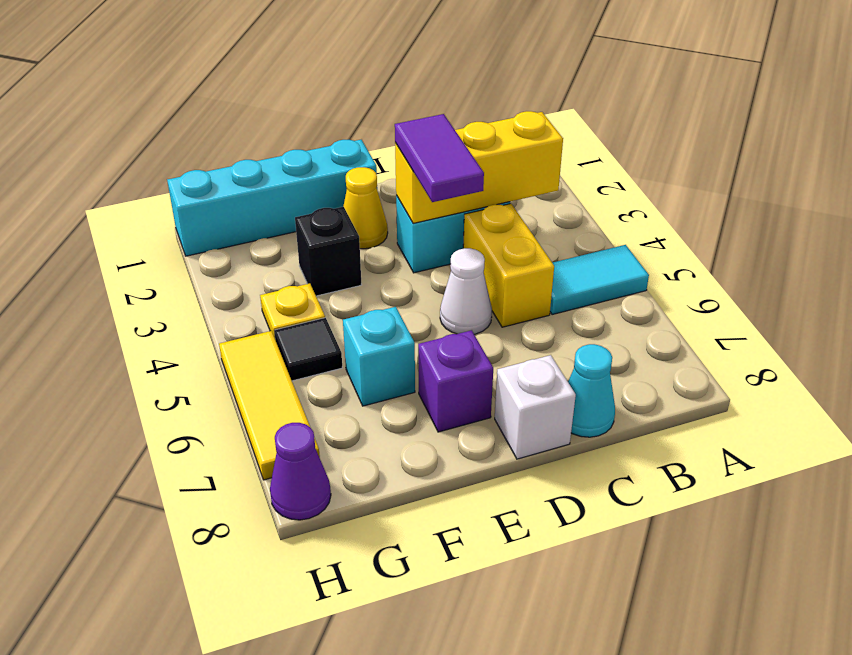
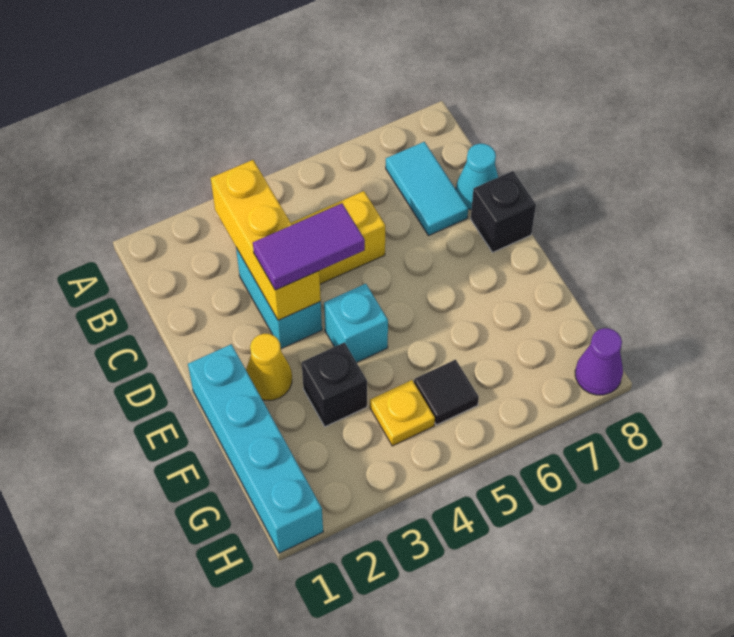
cyan tile A5:B5 level 1 -> cyan tile B7:C7 level 1
white cone D5 level 1 -> none
white brick D8 level 1 -> black brick D8 level 1
purple brick E7 level 1 -> none
cyan brick F6 level 1 -> cyan brick E4 level 1
yellow tile H5:H7 level 1 -> none

